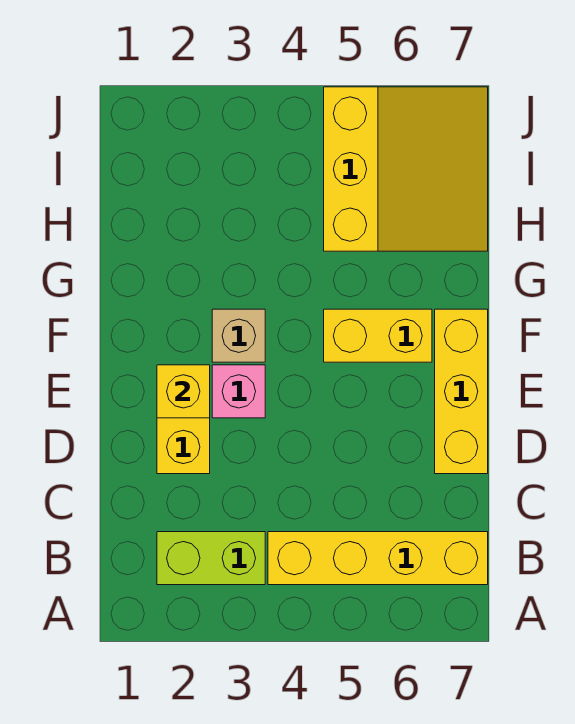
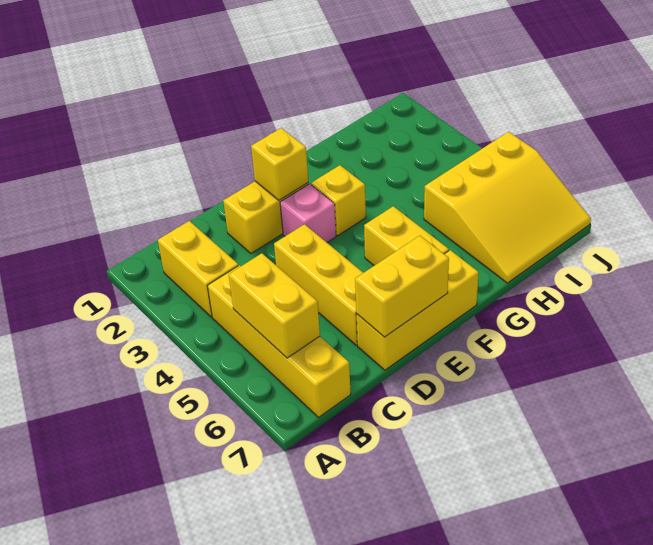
lime brick B2:B3 level 1 -> yellow brick B2:B3 level 1
none -> yellow brick B5:B6 level 2
none -> yellow brick D4:D6 level 1
none -> yellow brick D7:E7 level 2
tan brick F3 level 1 -> yellow brick F3 level 1

